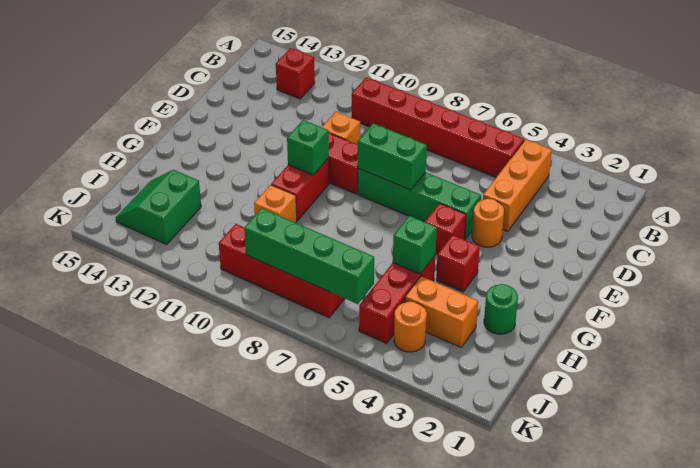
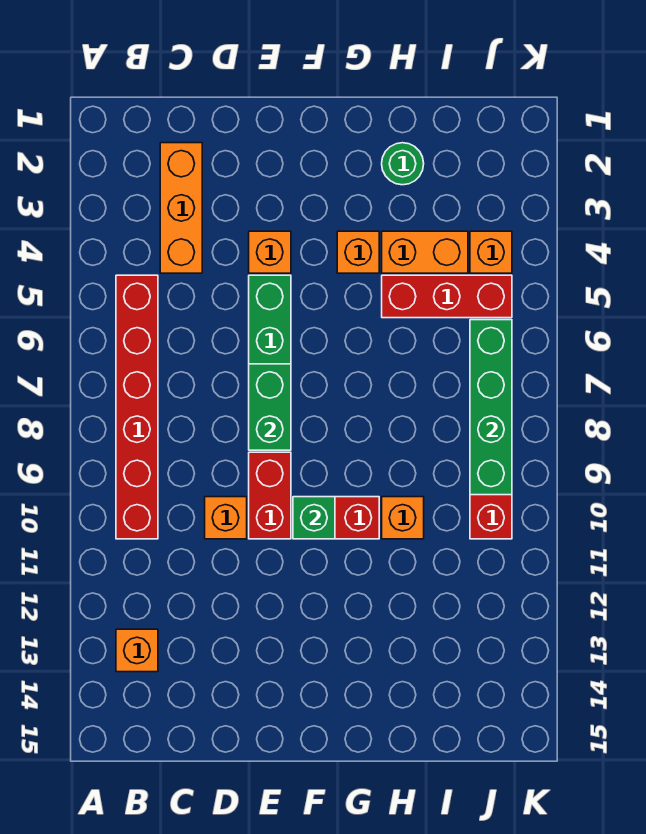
orange brick B4:D4 level 1 -> orange brick C2:C4 level 1
red brick B13 level 1 -> orange brick B13 level 1
orange round brick E4 level 1 -> orange brick E4 level 1
red brick F5 level 1 -> none
red brick G4 level 1 -> orange brick G4 level 1
green brick H5 level 2 -> none
orange brick I3:I4 level 1 -> orange brick H4:I4 level 1
green slope I13:J14 level 1 top 13 -> none
orange round brick J4 level 1 -> orange brick J4 level 1

